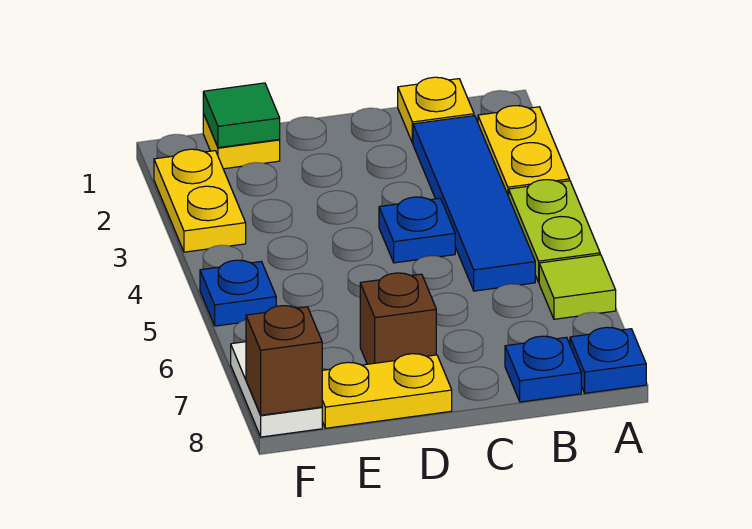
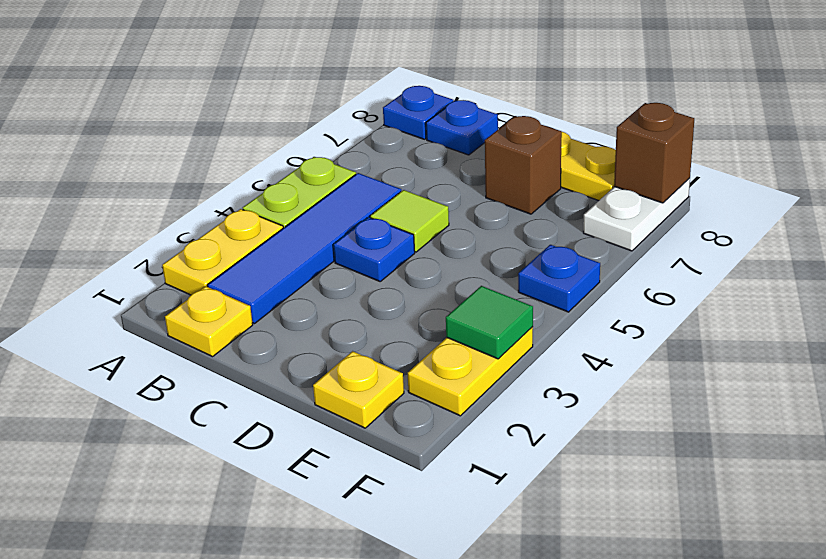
lime tile A6 level 1 -> lime tile C5 level 1
green tile E1 level 2 -> green tile F3 level 2

